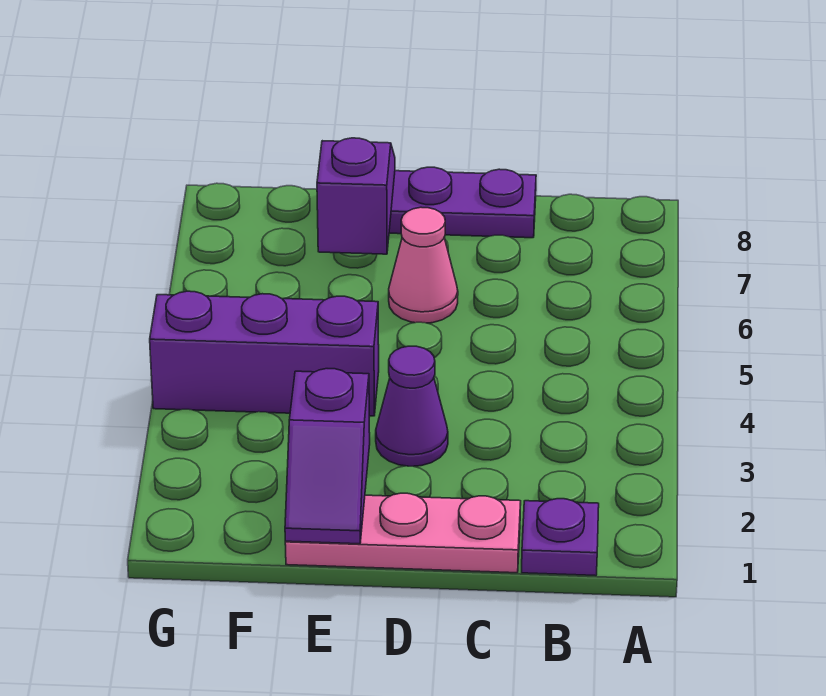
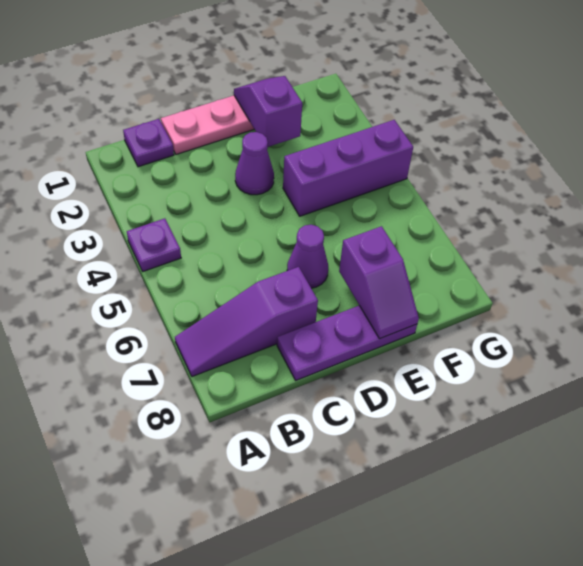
none -> purple plate A4 level 1
none -> purple slope A7:C7 level 1 top C
pink cone D6 level 1 -> purple cone D6 level 1

